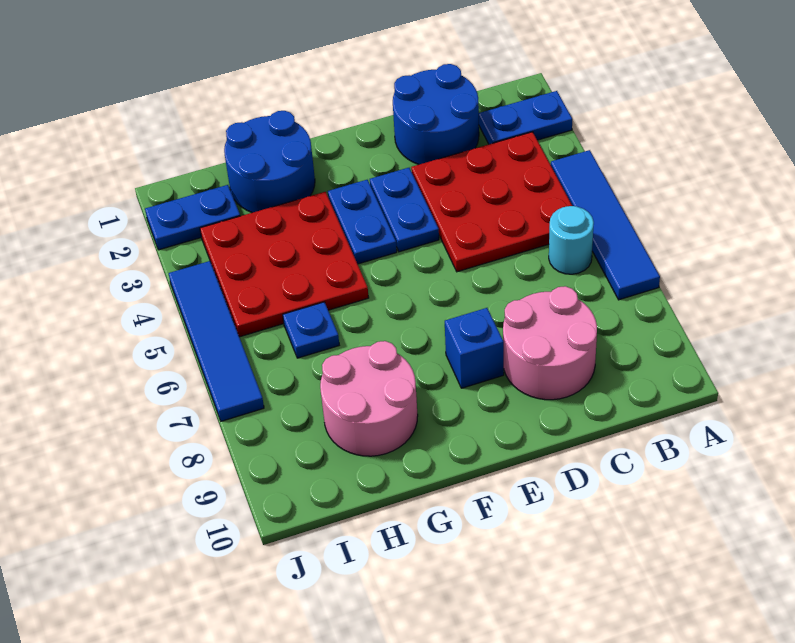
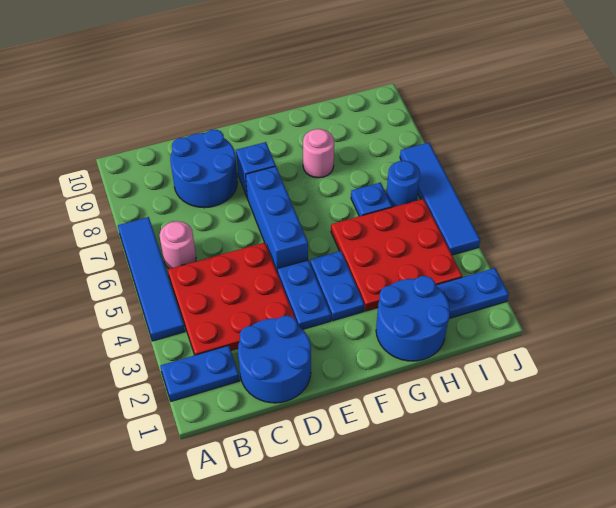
cyan round brick B6 level 1 -> pink round brick B6 level 1
pink round brick C8:D9 level 1 -> blue round brick C8:D9 level 1
none -> blue brick E5:E7 level 1
pink round brick G8:H9 level 1 -> pink round brick G8 level 1
none -> blue round brick I6 level 1

